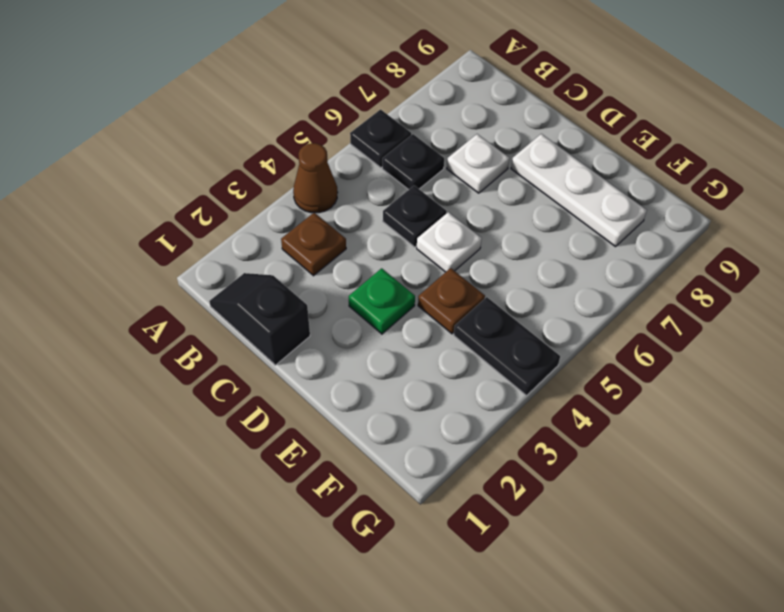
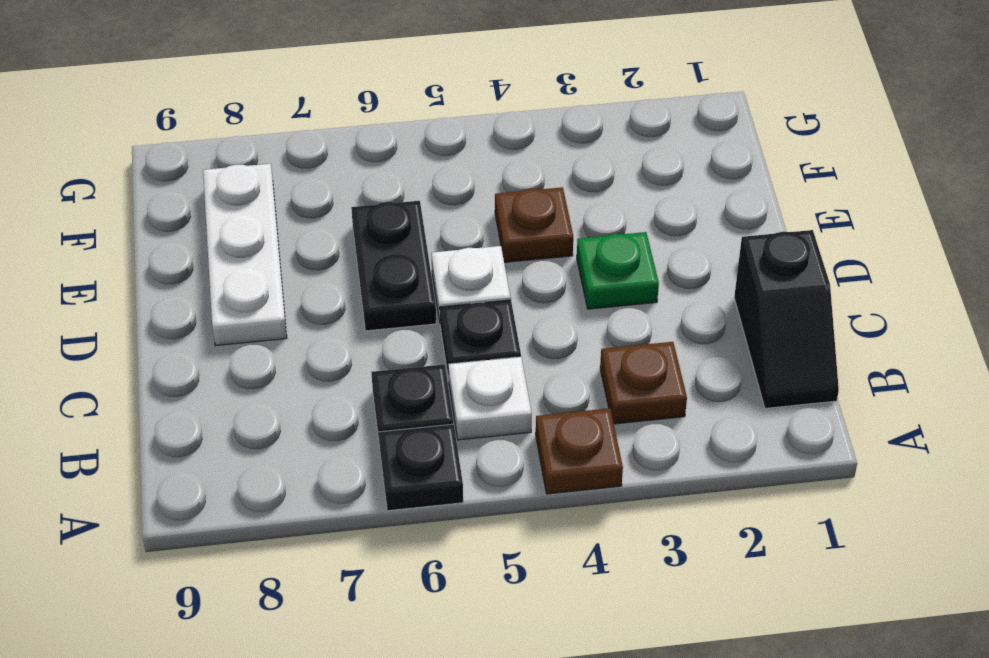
brown cone A4 level 1 -> brown plate A4 level 1
white plate C7 level 1 -> white plate B5 level 1
black plate F4:G4 level 1 -> black plate D6:E6 level 1

